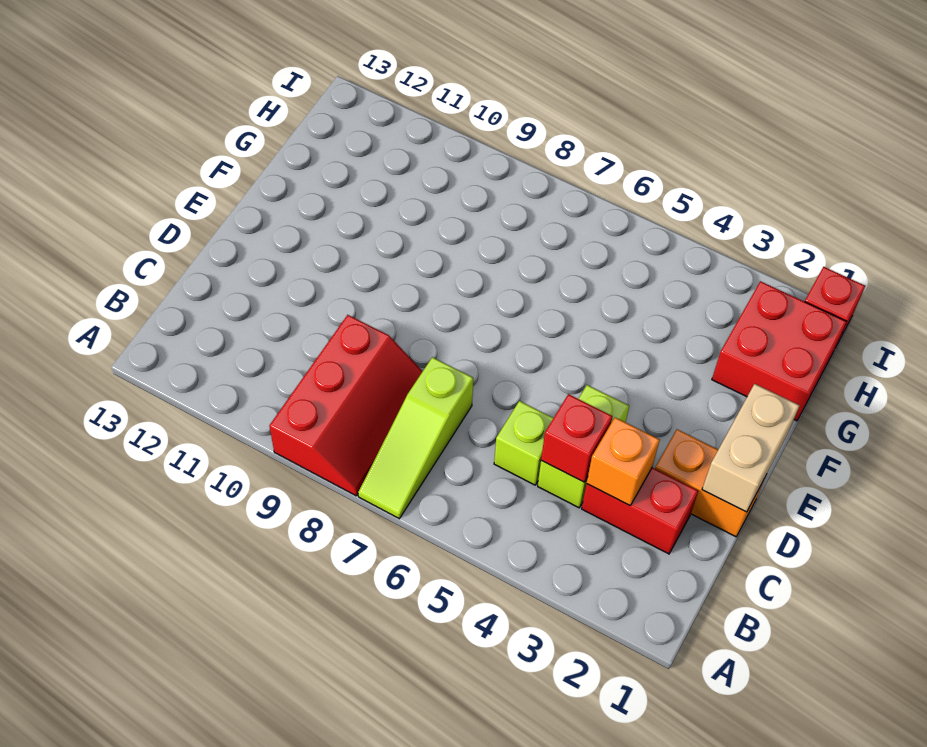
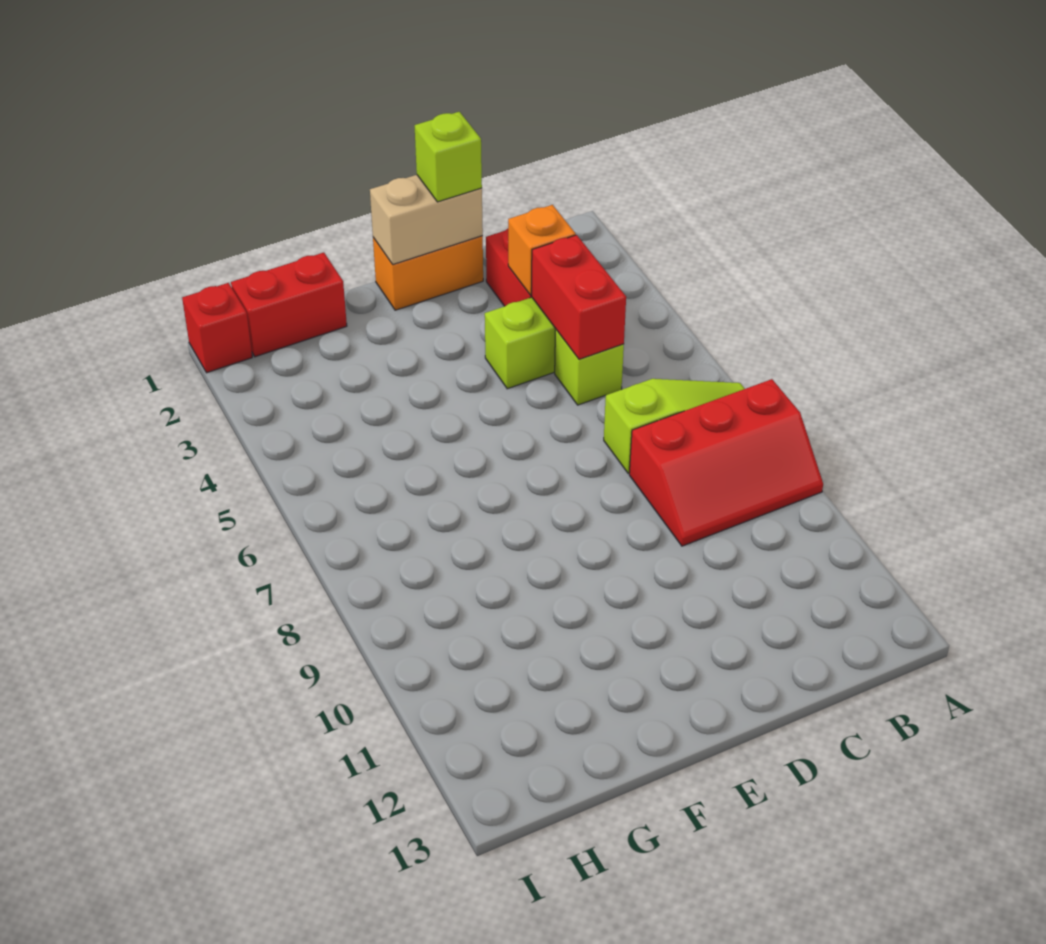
red slope A8:C9 level 1 top 9 -> red slope A8:C9 level 1 top 8
red brick C4 level 2 -> red brick C4:C5 level 2
orange brick D1:D2 level 1 -> orange brick D1:E1 level 1
none -> lime brick D1 level 3
red brick G1:H2 level 1 -> red brick G1:H1 level 1

